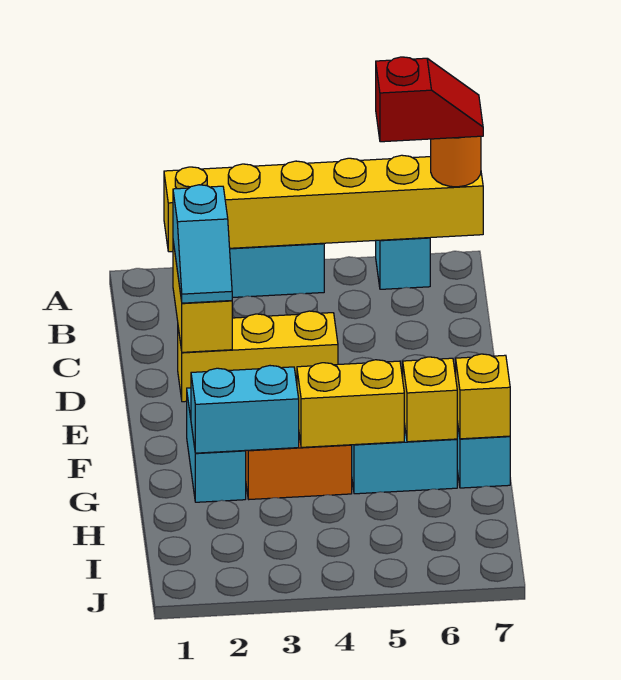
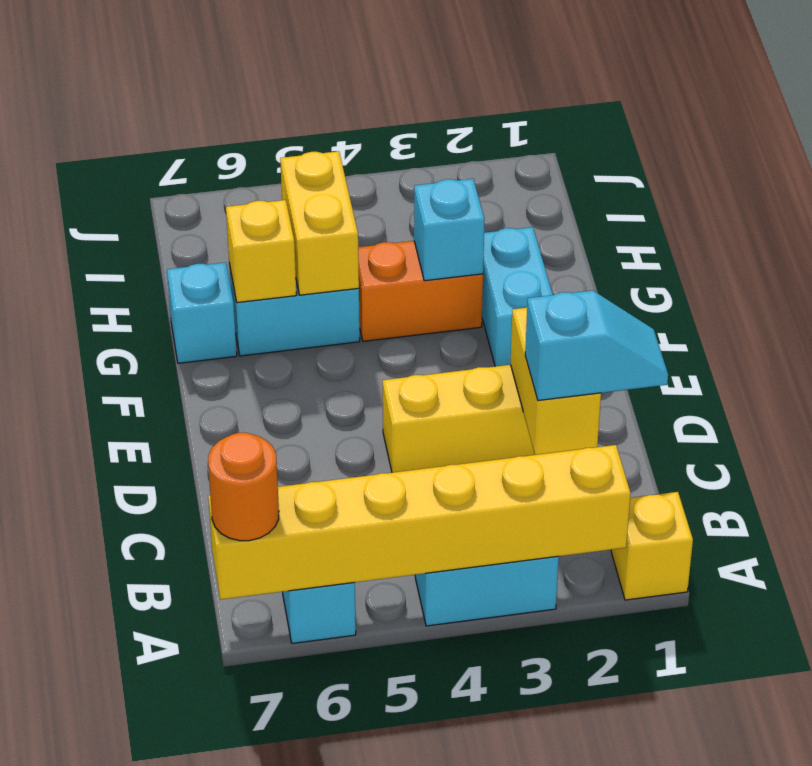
red slope A6:A7 level 4 top 6 -> none
cyan slope C2:D2 level 3 top C -> cyan slope C1:C2 level 3 top 2
cyan brick G2:G3 level 2 -> cyan brick G3 level 2
yellow brick G4:G5 level 2 -> yellow brick G5:H5 level 2
yellow brick G7 level 2 -> yellow brick A1 level 1

